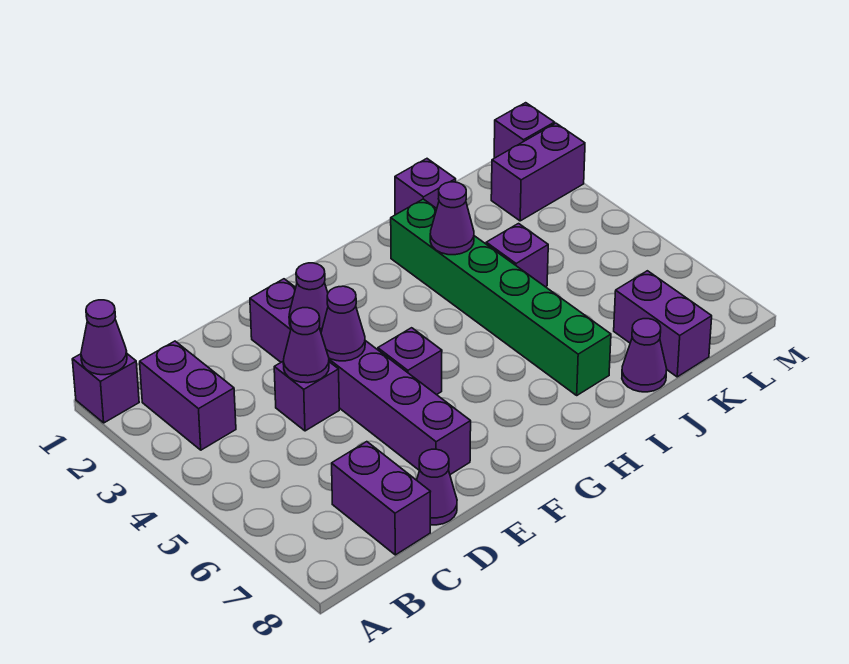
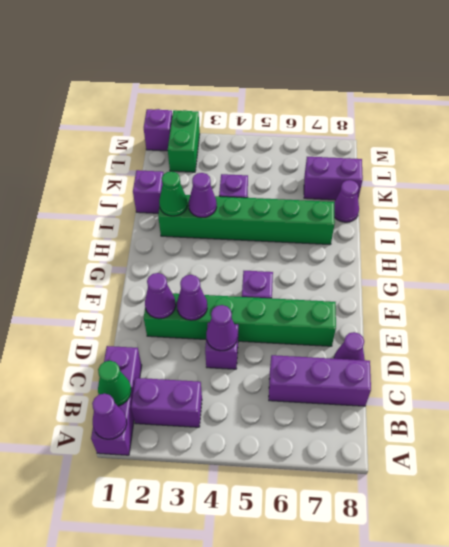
purple brick A1 level 1 -> purple brick A1:C1 level 1
none -> green cone B1 level 2
purple brick C7:C8 level 1 -> purple brick C6:C8 level 1
purple brick E2:E7 level 1 -> green brick E2:E7 level 1
purple cone E4 level 2 -> purple cone E2 level 2
none -> green cone I2 level 2
purple brick L2:M2 level 1 -> green brick L2:M2 level 1

